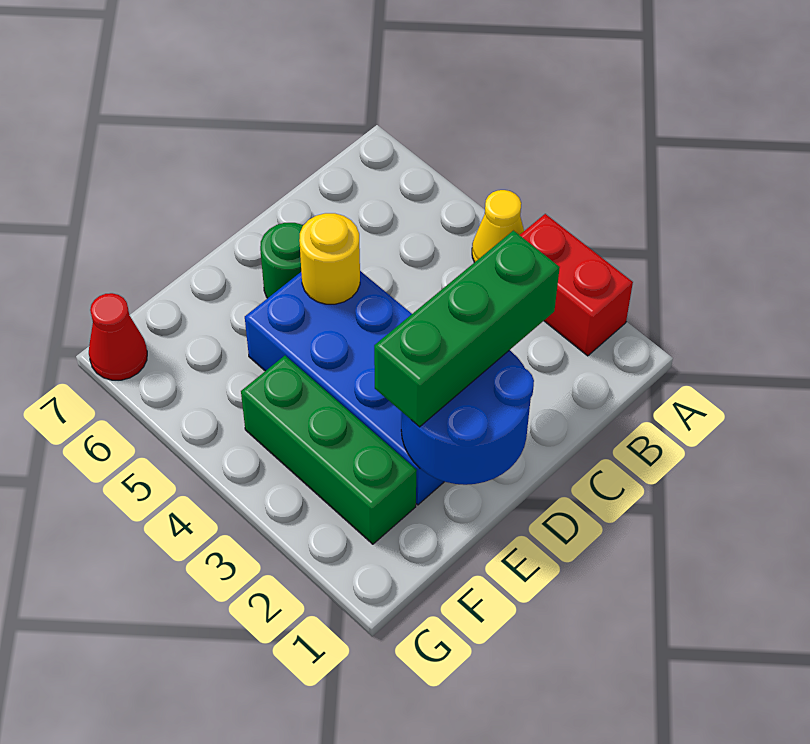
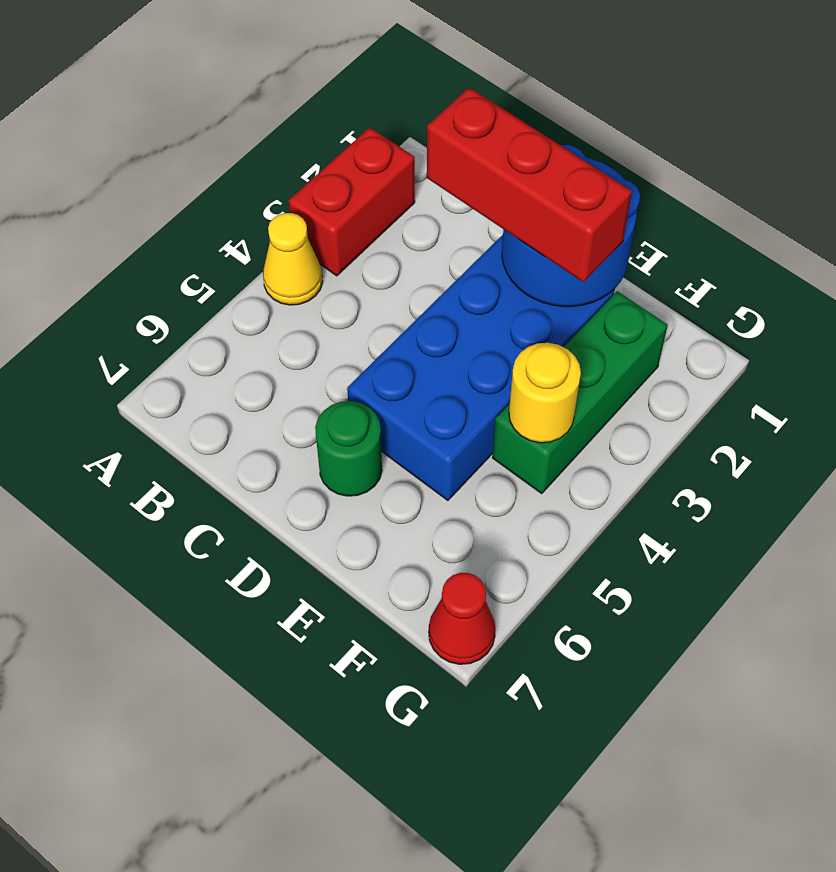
green brick C2:E2 level 3 -> red brick C2:E2 level 3
yellow round brick D5 level 2 -> yellow round brick F4 level 2

